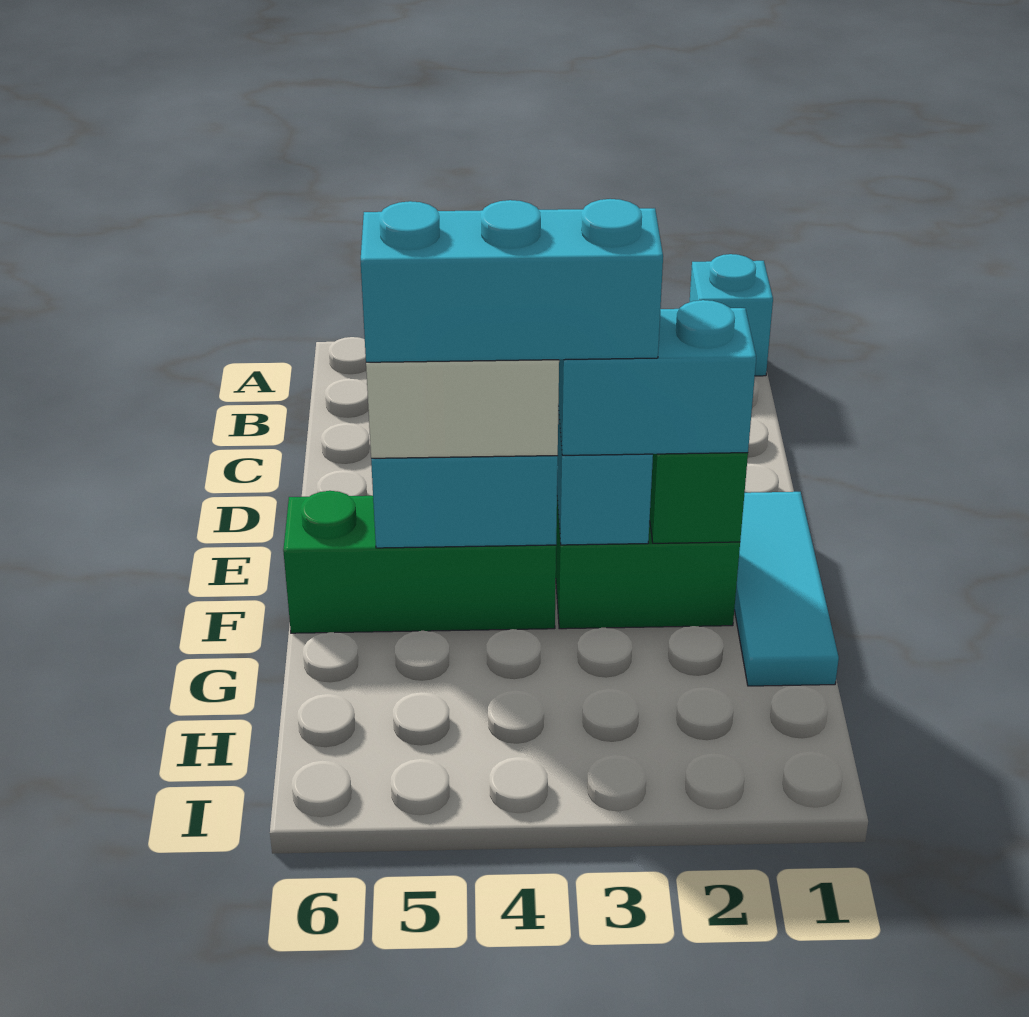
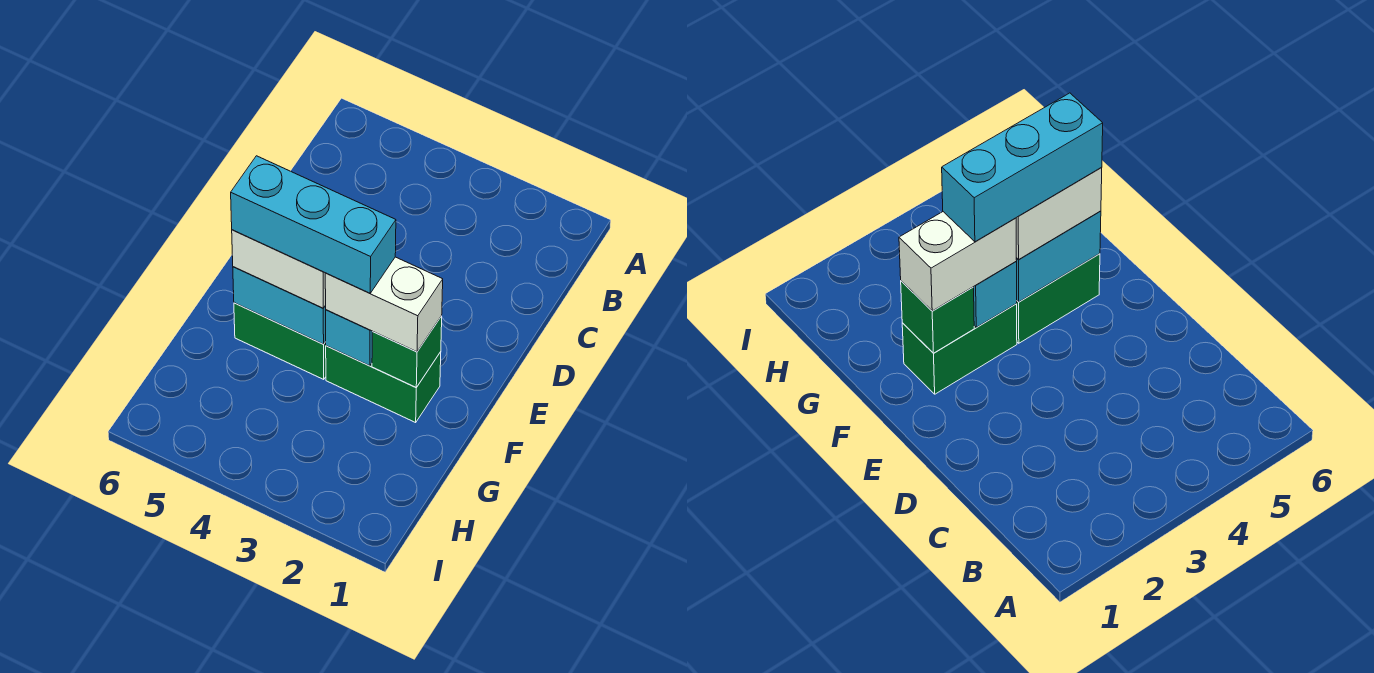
cyan brick A1 level 1 -> none
cyan tile E1:G1 level 1 -> none
cyan brick F2:F3 level 3 -> white brick F2:F3 level 3
green brick F4:F6 level 1 -> green brick F4:F5 level 1

